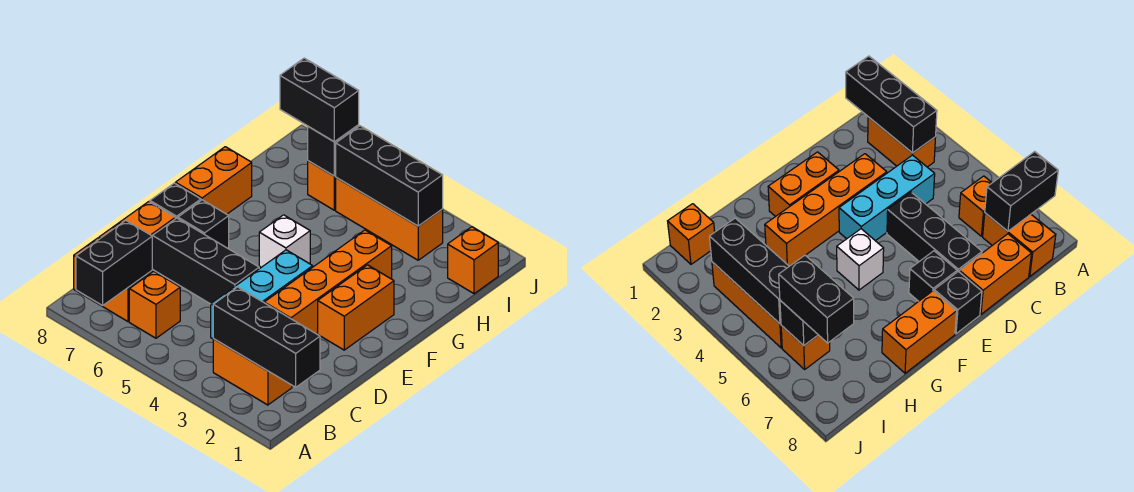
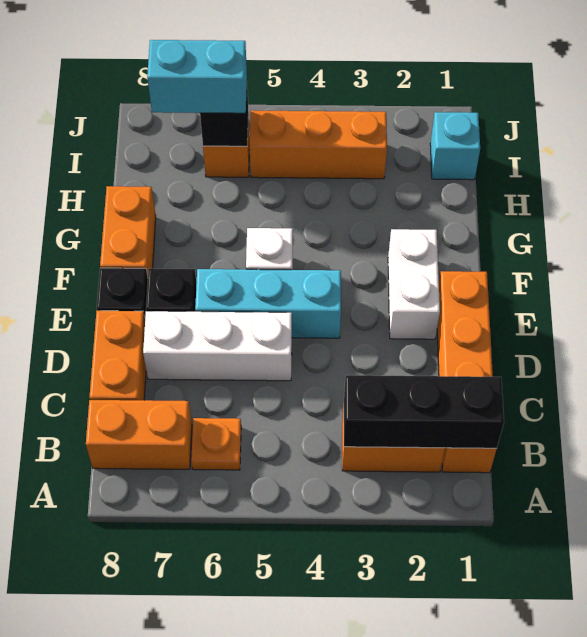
black brick A7:B7 level 2 -> none
orange brick B6 level 1 -> orange plate B6 level 1
cyan brick C4:E4 level 1 -> cyan brick E4:E6 level 1
orange brick D3:G3 level 1 -> orange brick B1:E1 level 1
black brick D5:D7 level 1 -> white brick D5:D7 level 1
orange brick E2:F2 level 1 -> white brick E2:F2 level 1
orange brick I1 level 1 -> cyan brick I1 level 1
black brick I3:I5 level 2 -> none
black brick I6:I7 level 3 -> cyan brick I6:I7 level 3

